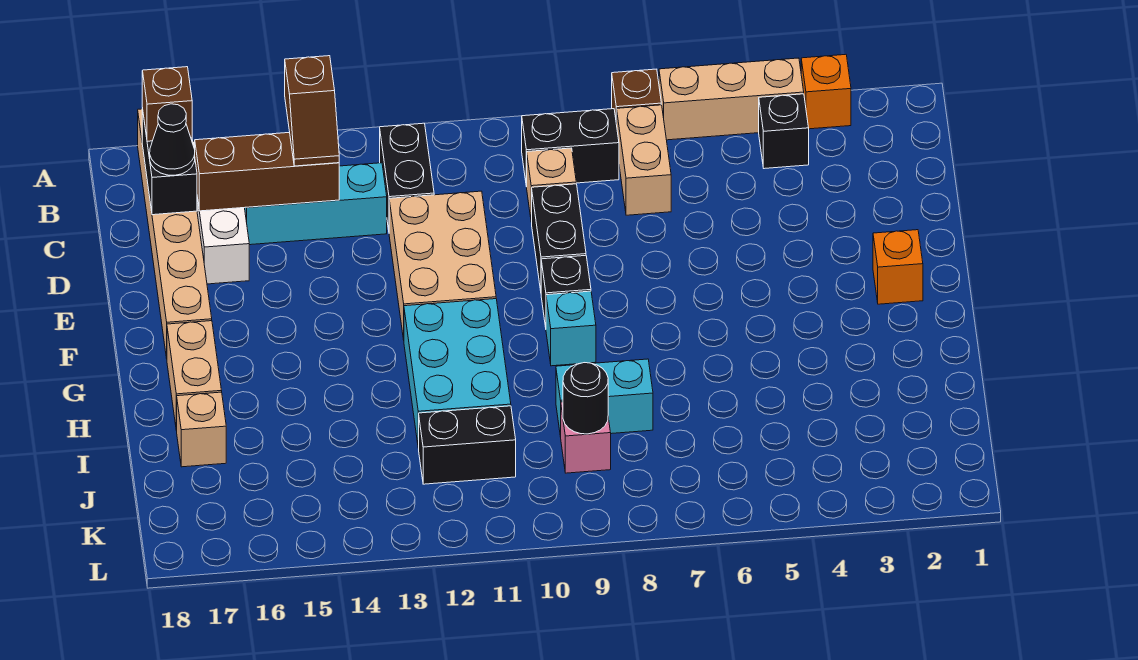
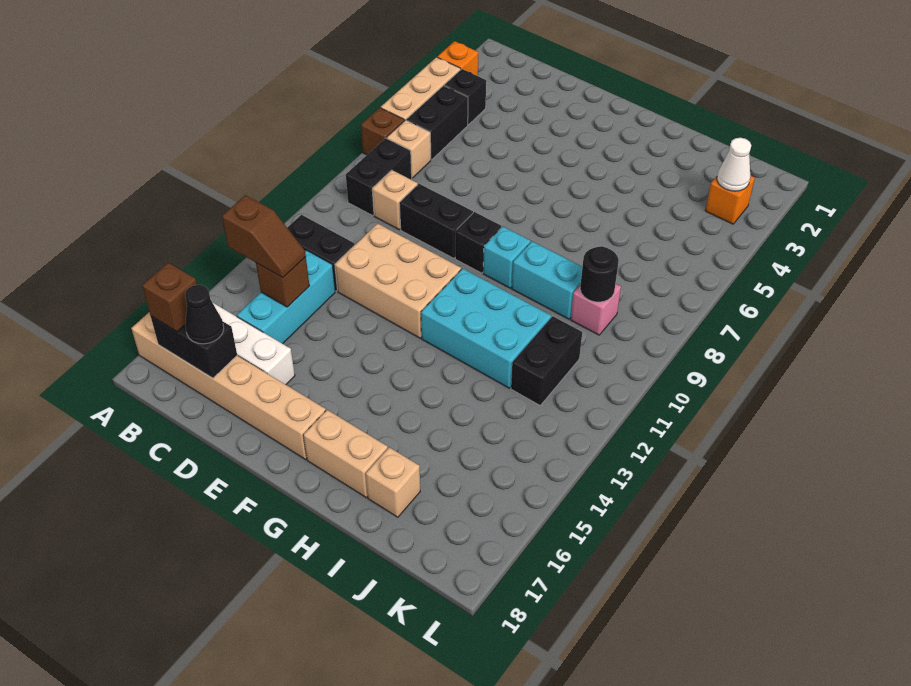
none -> black brick B5:B6 level 1
tan brick B7:C7 level 1 -> tan brick B7 level 1
brown brick C14:C16 level 2 -> brown brick C14 level 2
orange brick F2 level 1 -> orange brick K3 level 1
cyan brick I8:I9 level 1 -> cyan brick H9:I9 level 1
none -> white cone K3 level 2

